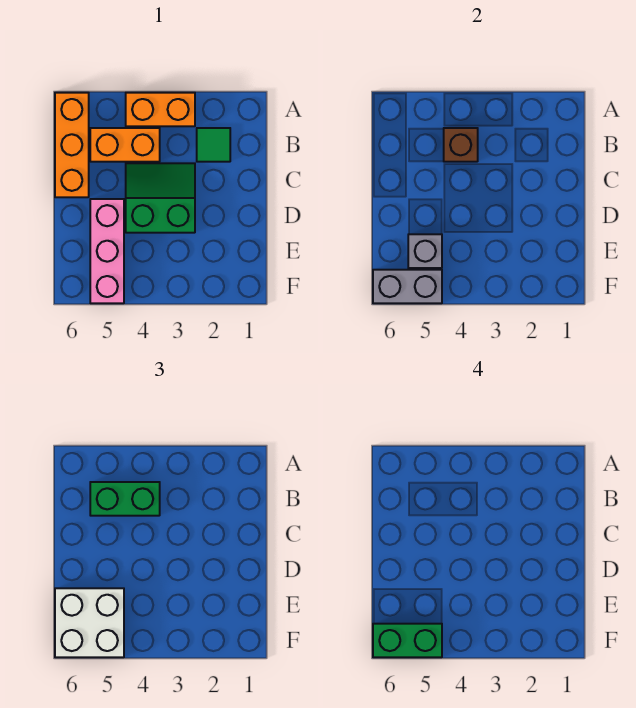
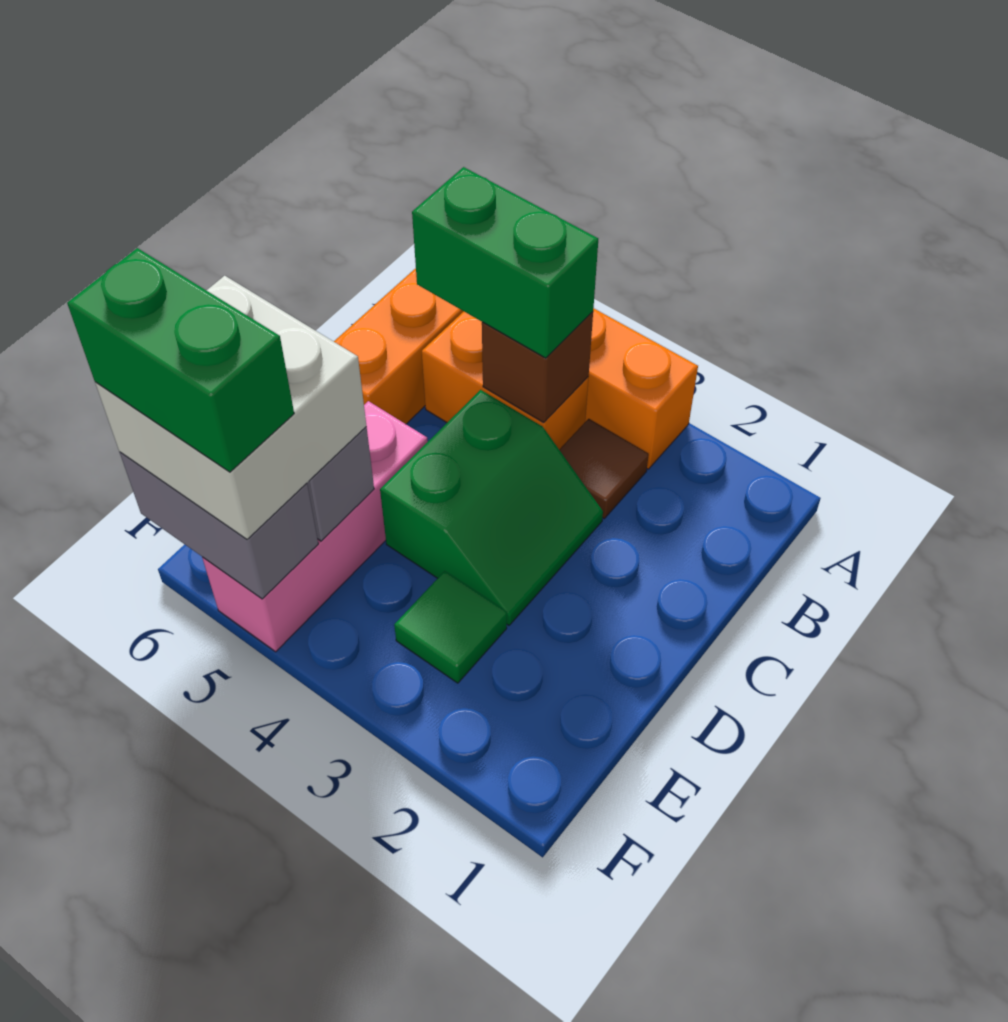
green tile B2 level 1 -> green tile E3 level 1
none -> brown tile B3 level 1
green slope C3:D4 level 1 top D -> green slope C3:D4 level 1 top 4

